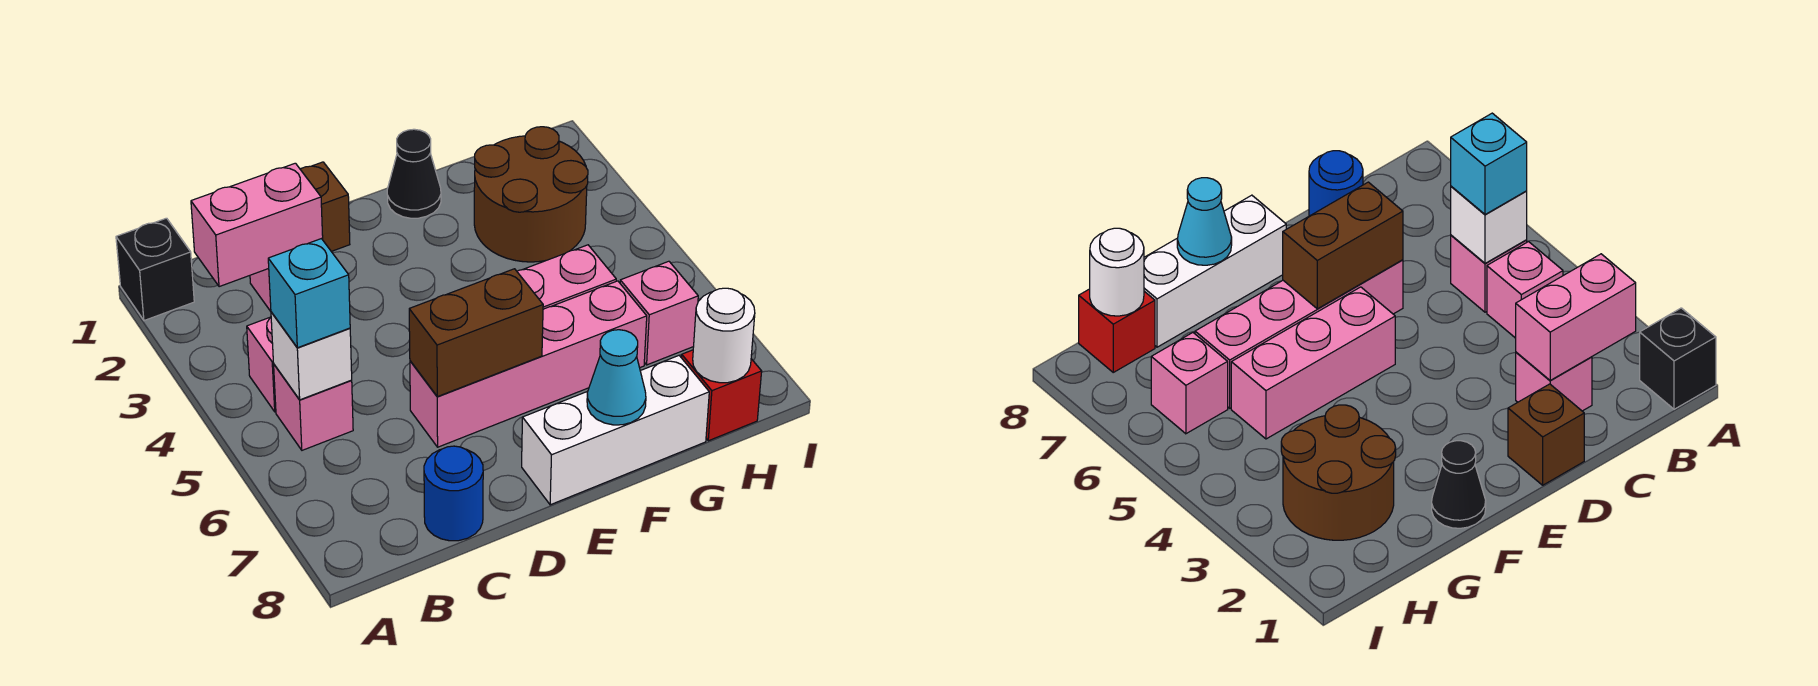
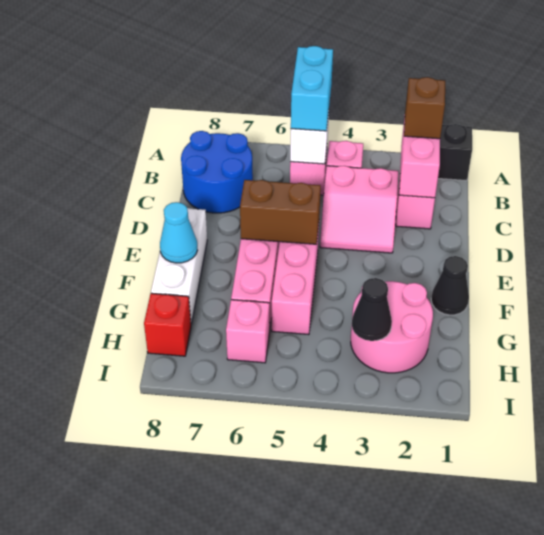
cyan brick B5 level 3 -> cyan brick A5:B5 level 3
none -> pink slope C3:D4 level 1 top C
blue round brick C8 level 1 -> blue round brick B7:C8 level 1
brown brick D1 level 1 -> brown brick B2 level 3
brown brick D6:E6 level 2 -> brown brick E5:E6 level 2
brown round brick G2:H3 level 1 -> pink round brick G2:H3 level 1
none -> black cone H3 level 2
white round brick H8 level 2 -> none

